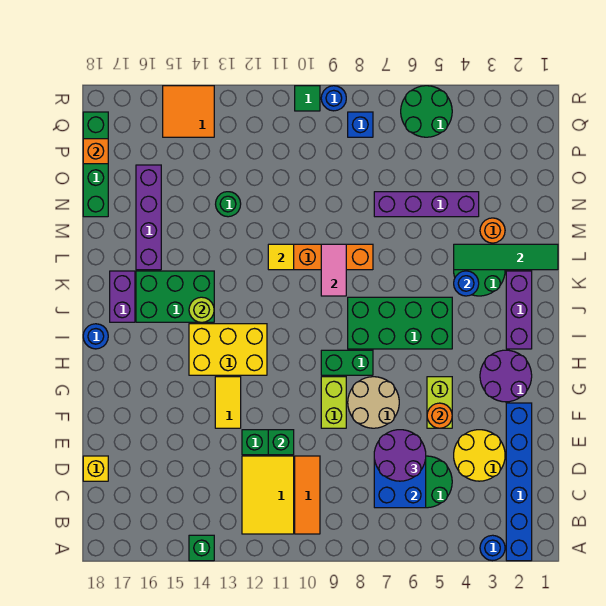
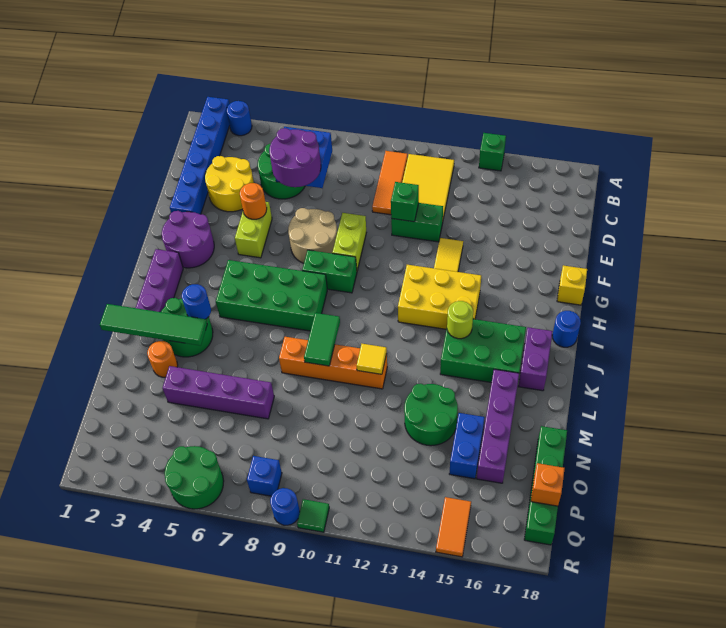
yellow brick D18 level 1 -> yellow brick G18 level 1
pink tile K9:L9 level 2 -> green tile K9:L9 level 2
green round brick N13 level 1 -> green round brick M13:N14 level 1
none -> blue brick N15:O15 level 1
orange tile Q14:R15 level 1 -> orange tile Q15:R15 level 1

